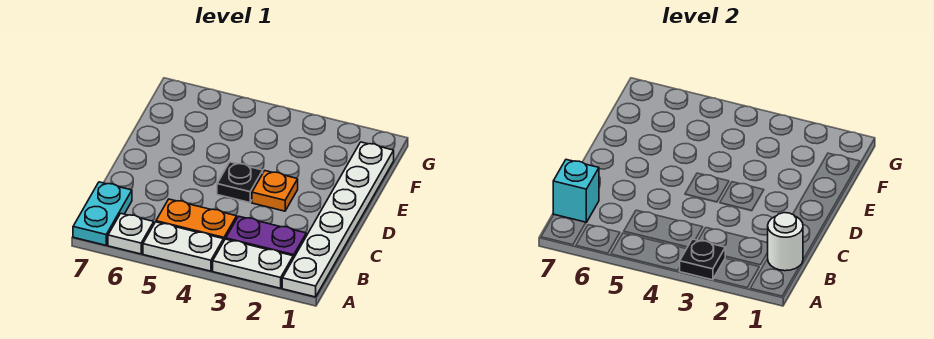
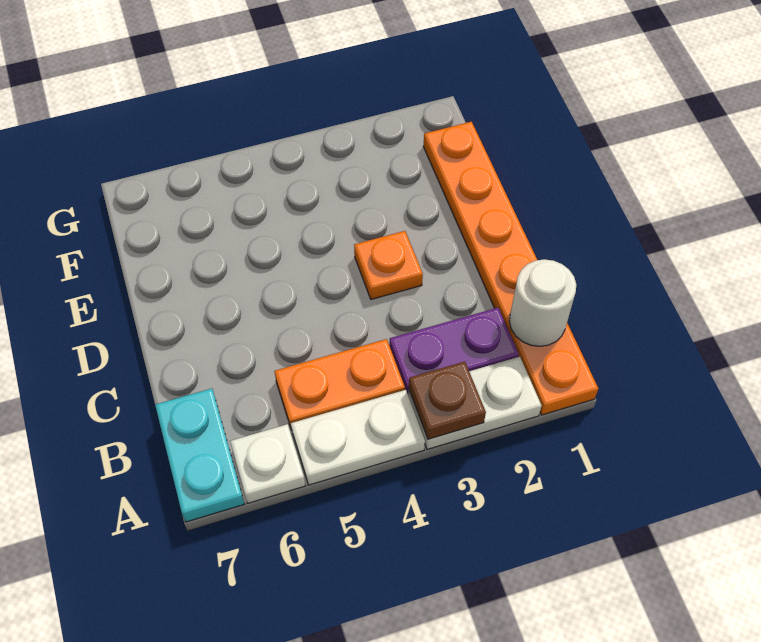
white plate A1:F1 level 1 -> orange plate A1:F1 level 1
black plate A3 level 2 -> brown plate A3 level 2
cyan brick B7 level 2 -> none
black plate D4 level 1 -> none

